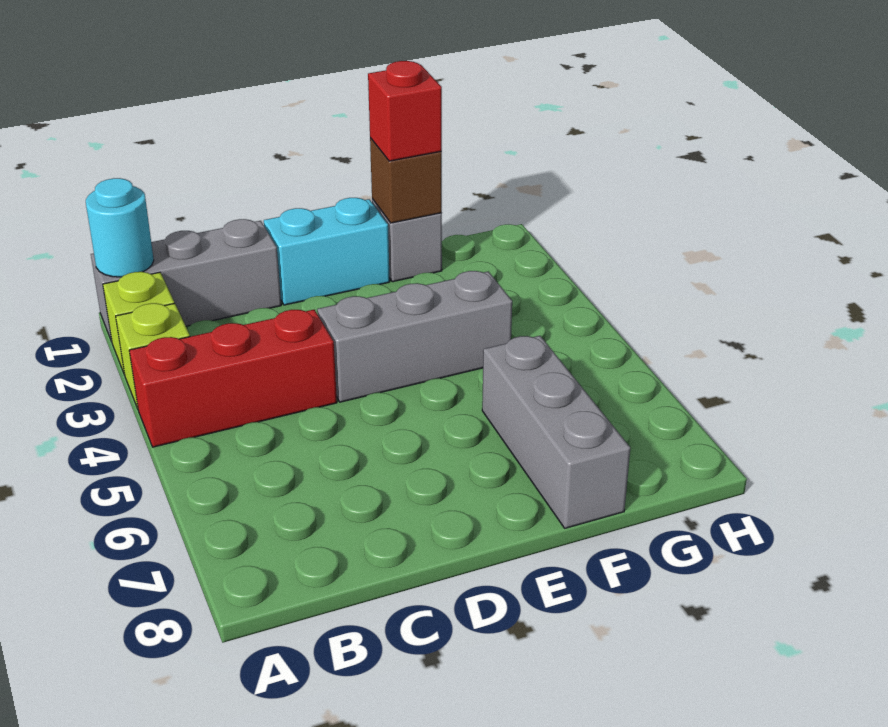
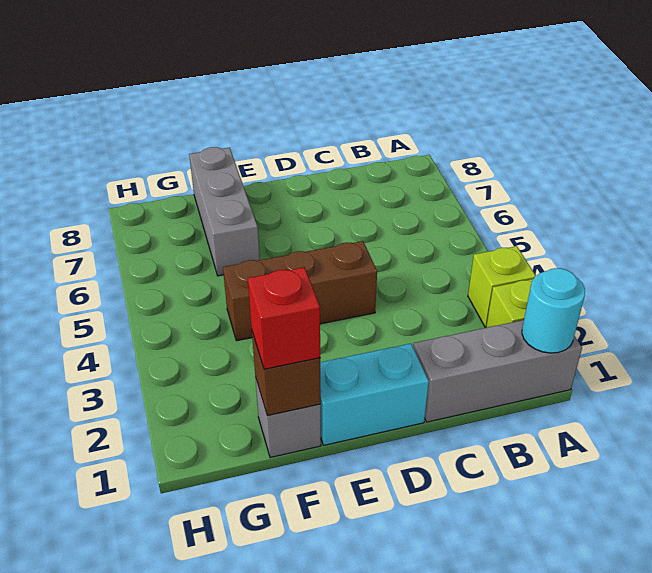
red brick A4:C4 level 1 -> none
grey brick D4:F4 level 1 -> brown brick D4:F4 level 1

